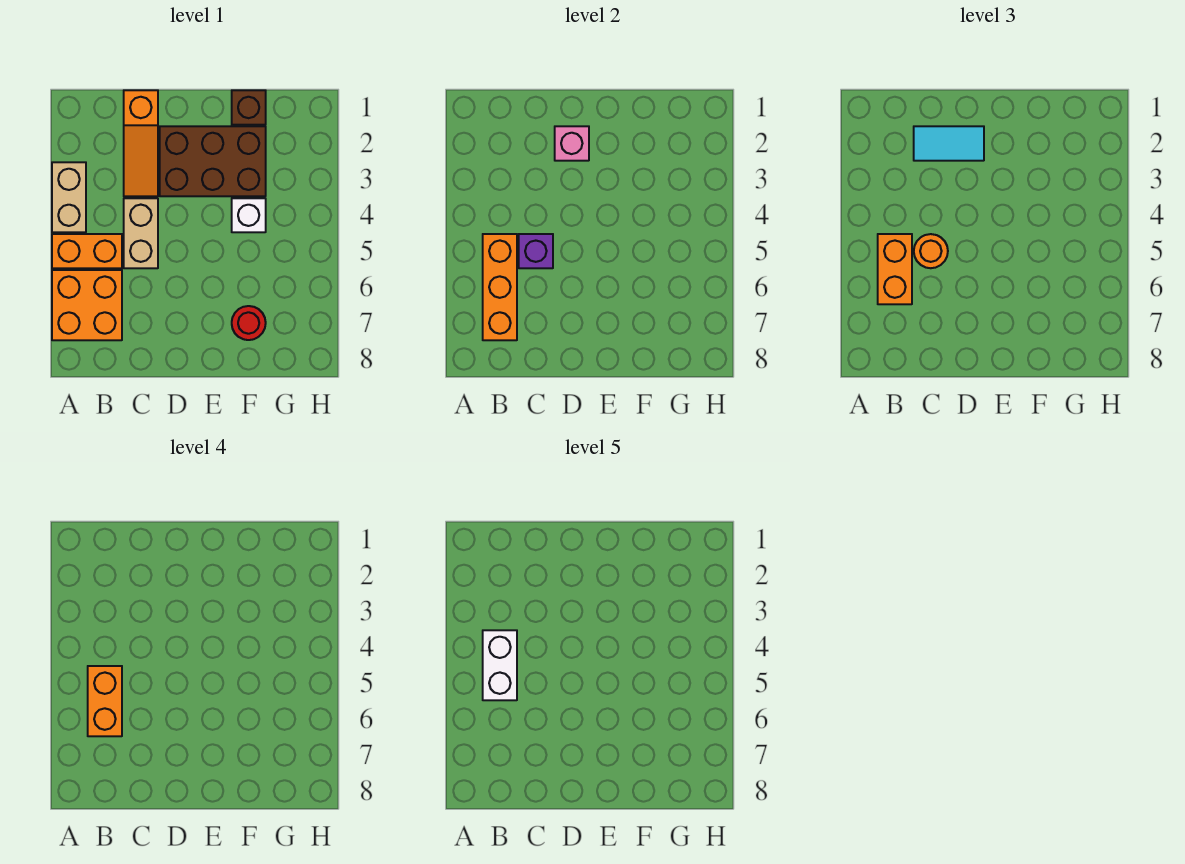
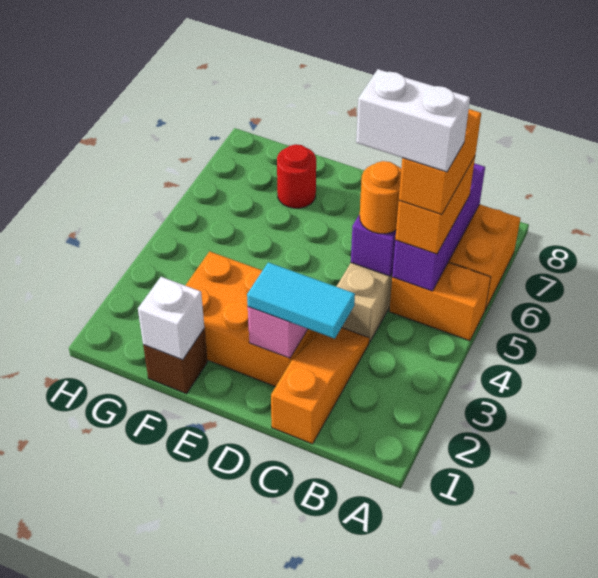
tan brick A3:A4 level 1 -> none
white brick B4:B5 level 5 -> white brick B5:C5 level 5
orange brick B5:B7 level 2 -> purple brick B5:B7 level 2
brown brick D2:F3 level 1 -> orange brick D2:F3 level 1
white brick F4 level 1 -> white brick F1 level 2

